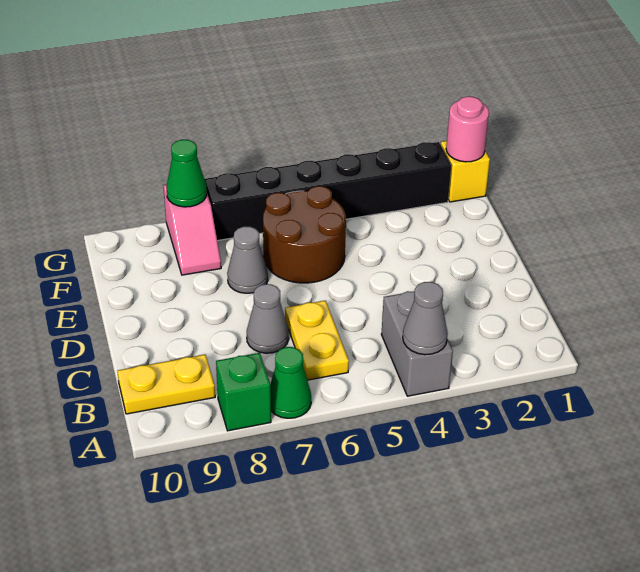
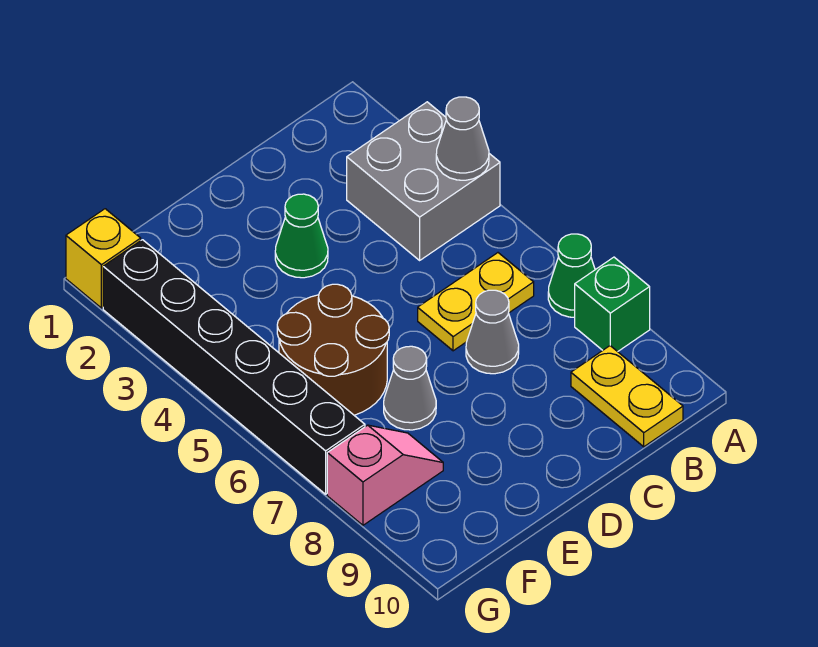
grey brick A4:B4 level 1 -> grey brick A3:B4 level 1
pink round brick G1 level 2 -> none
green cone G8 level 2 -> green cone D3 level 1

